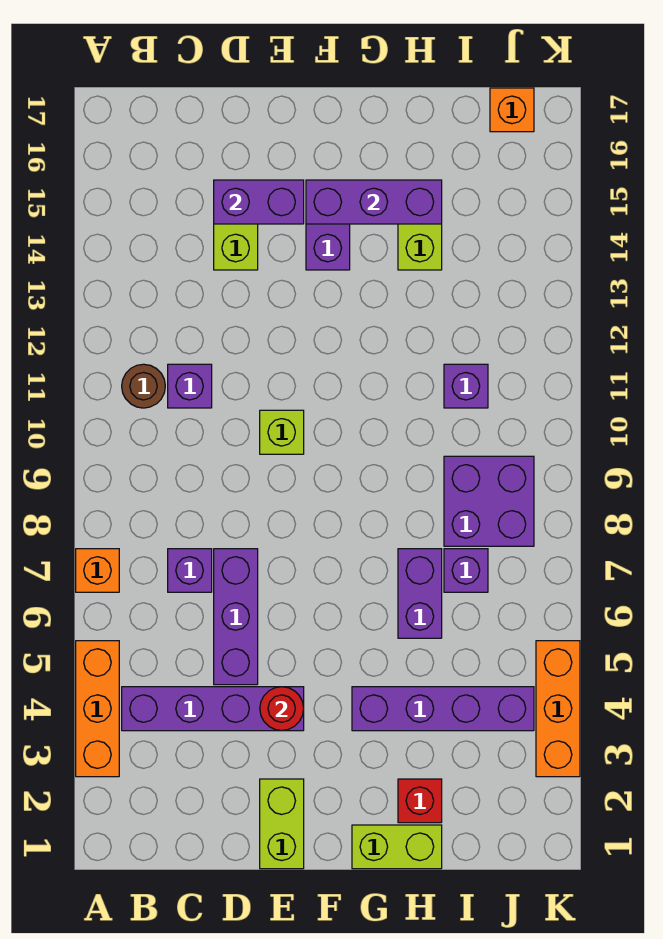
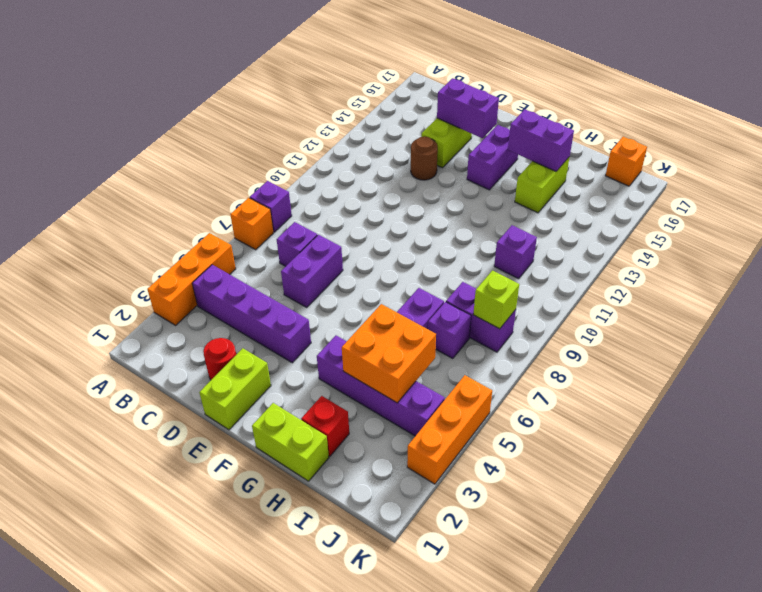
brown round brick B11 level 1 -> brown round brick D13 level 1
purple brick C11 level 1 -> purple brick A8 level 1
purple brick D5:D7 level 1 -> purple brick D6:D7 level 1
red round brick E4 level 2 -> red round brick D2 level 1
lime brick E10 level 1 -> lime brick J8 level 2
purple brick F15:H15 level 2 -> purple brick G15:H15 level 2
none -> orange brick H4:I5 level 2
purple brick I8:J9 level 1 -> purple brick I8:J8 level 1

